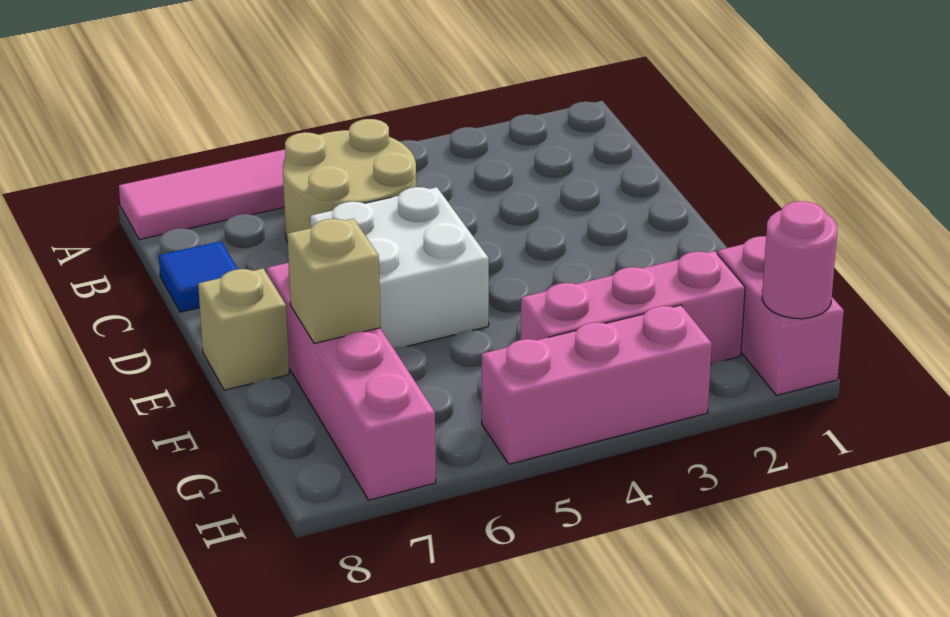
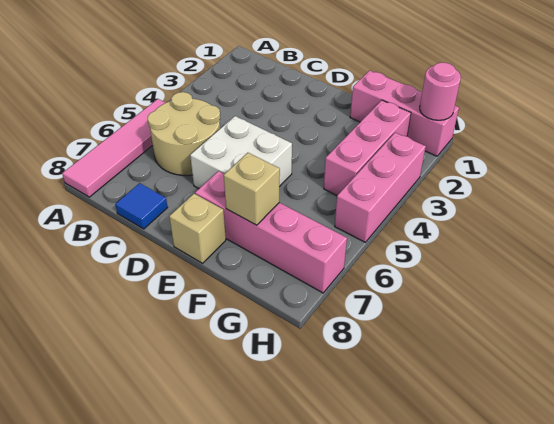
pink brick G1:H1 level 1 -> pink brick F1:H1 level 1

